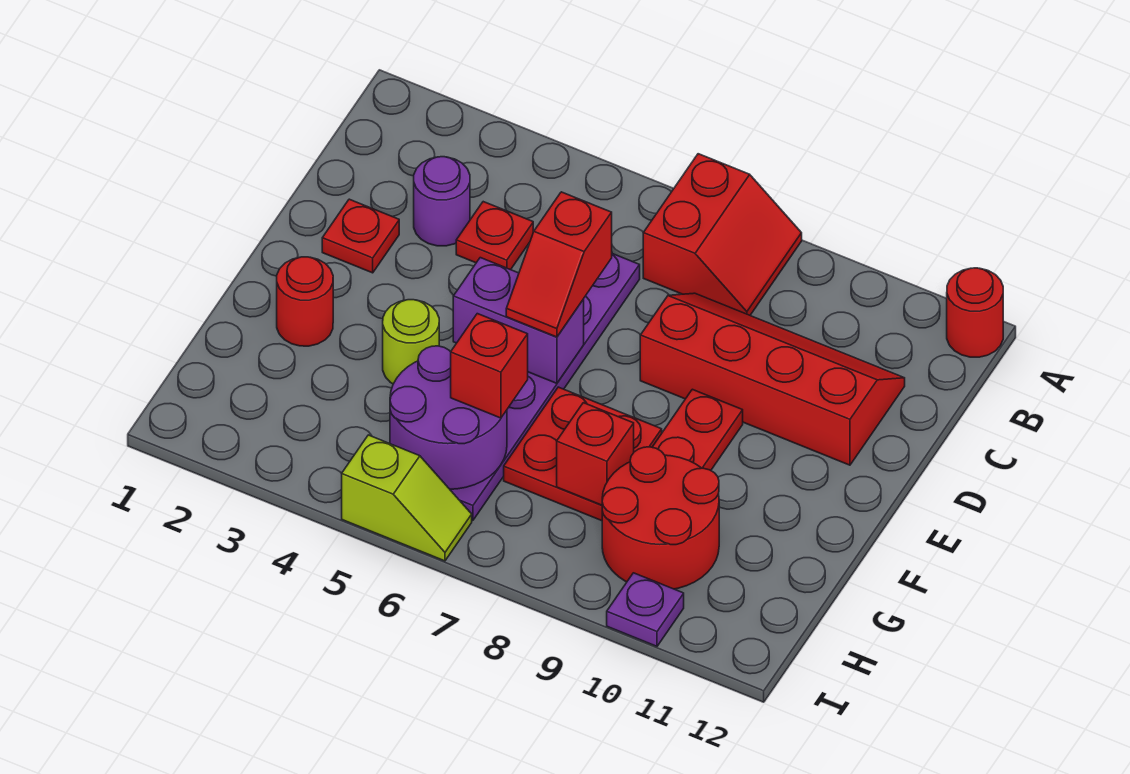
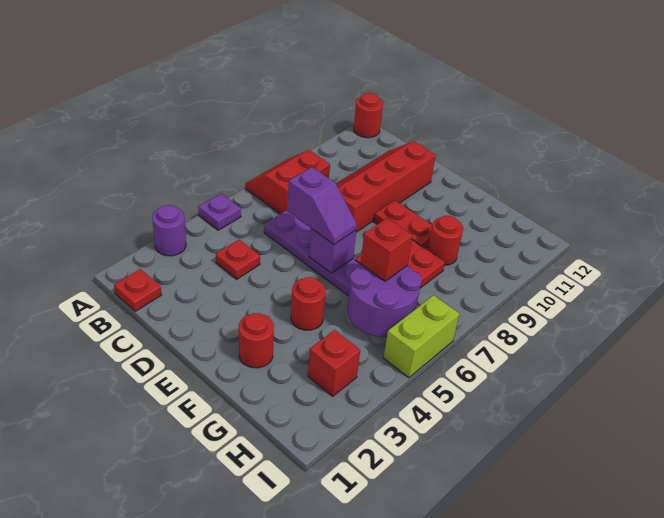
red slope A7:B8 level 1 top 7 -> red slope A7:B8 level 1 top B
purple round brick C3 level 1 -> purple round brick A3 level 1
red plate D2 level 1 -> red plate B1 level 1
red slope D6:E6 level 3 top D -> purple slope D6:E6 level 3 top D
purple brick E5:E6 level 2 -> purple brick E6 level 2
lime round brick F4 level 1 -> red round brick F4 level 1
red brick G8 level 2 -> red brick H3 level 1
red round brick G9:H10 level 1 -> red round brick G9 level 1
lime slope I5:I6 level 1 top 5 -> lime brick I5:I6 level 1
purple plate I10 level 1 -> purple plate A5 level 1

